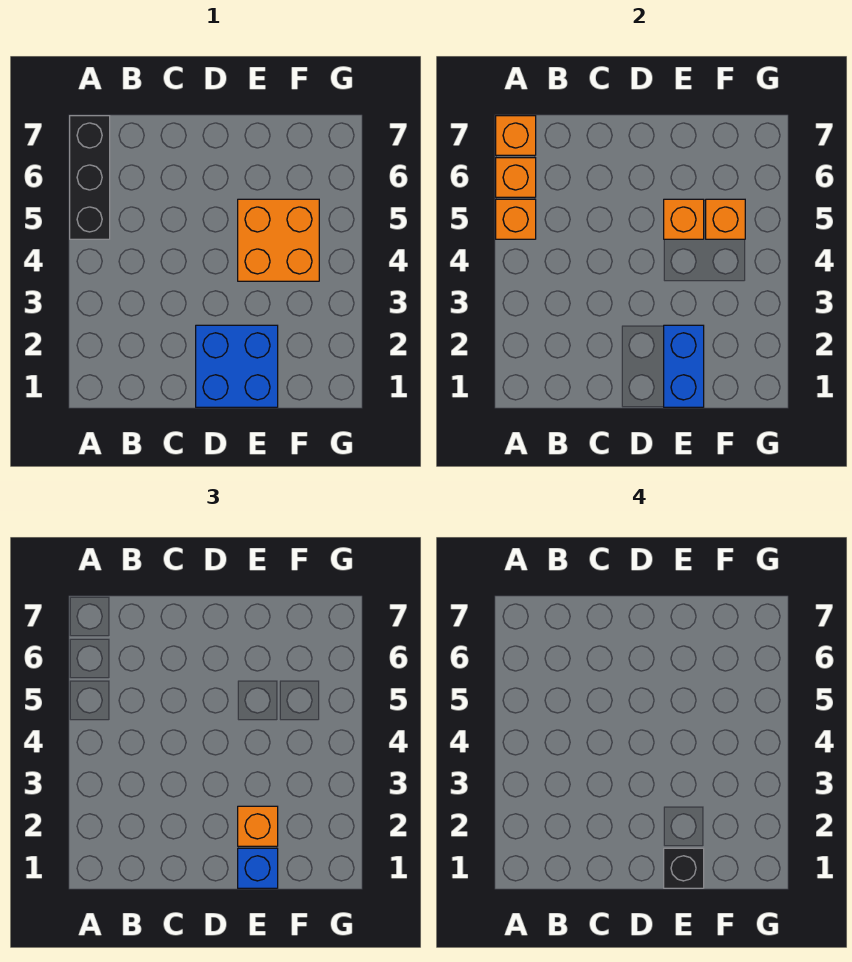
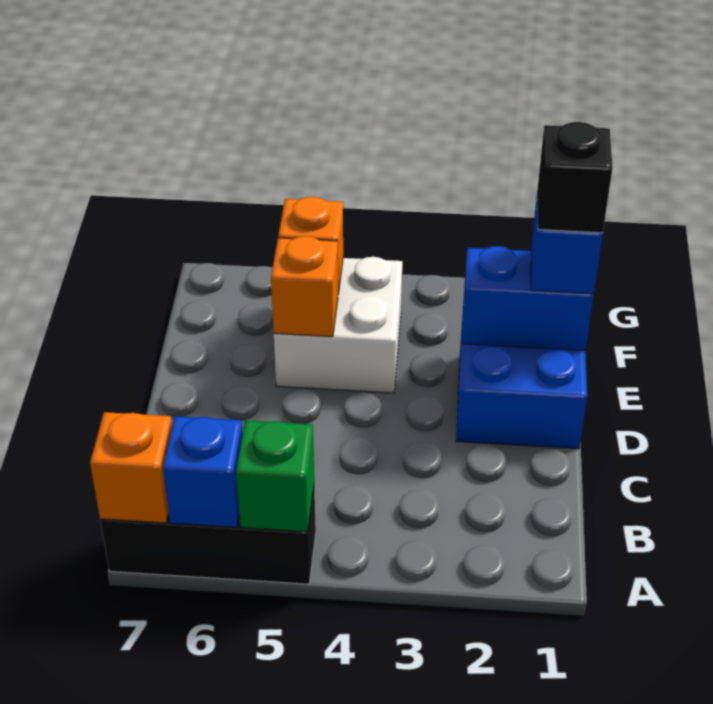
orange brick A5 level 2 -> green brick A5 level 2
orange brick A6 level 2 -> blue brick A6 level 2
orange brick E2 level 3 -> none
orange brick E4:F5 level 1 -> white brick E4:F5 level 1

